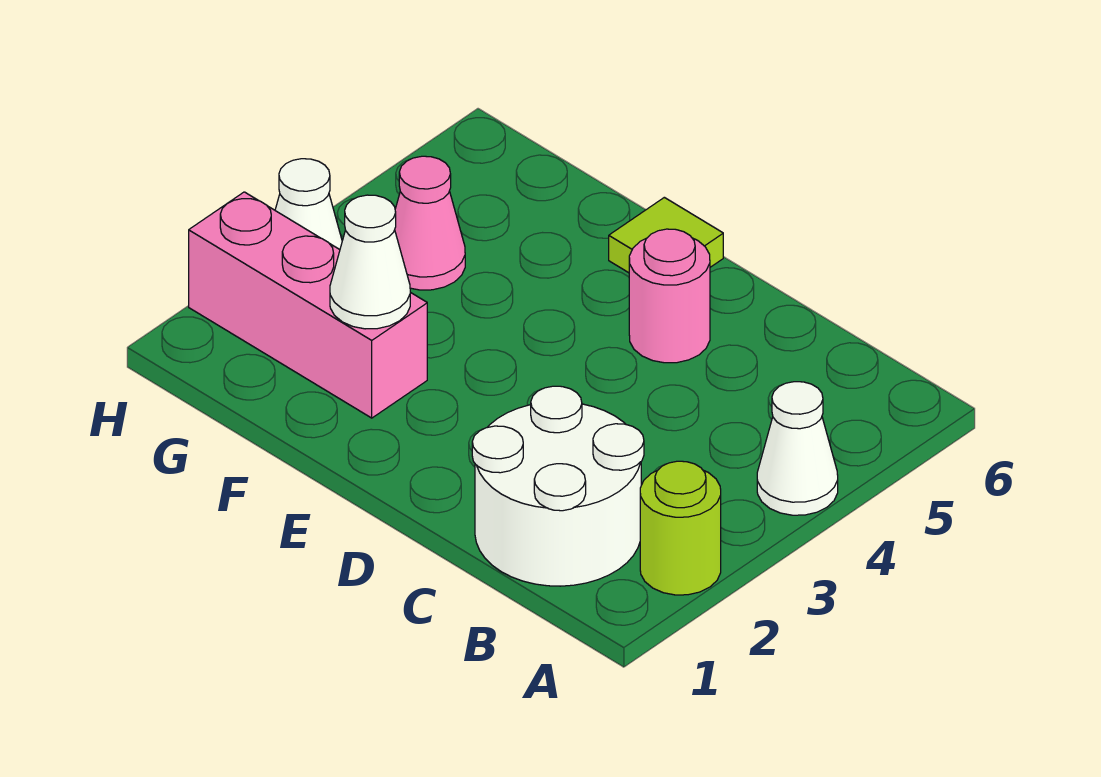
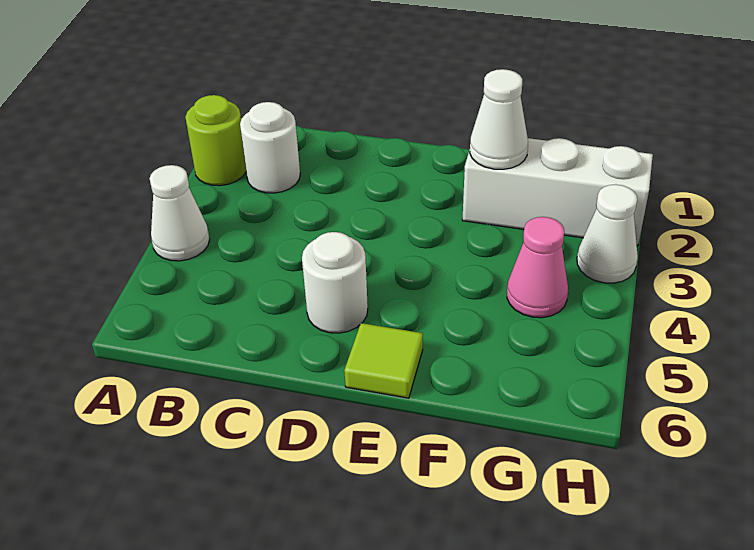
white round brick B1:C2 level 1 -> white round brick B2 level 1
pink round brick D5 level 1 -> white round brick D5 level 1
pink brick F2:H2 level 1 -> white brick F2:H2 level 1

